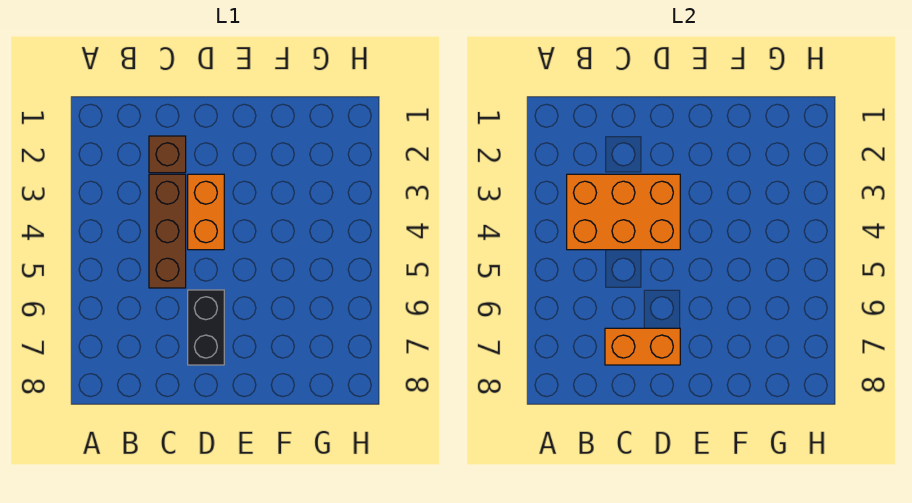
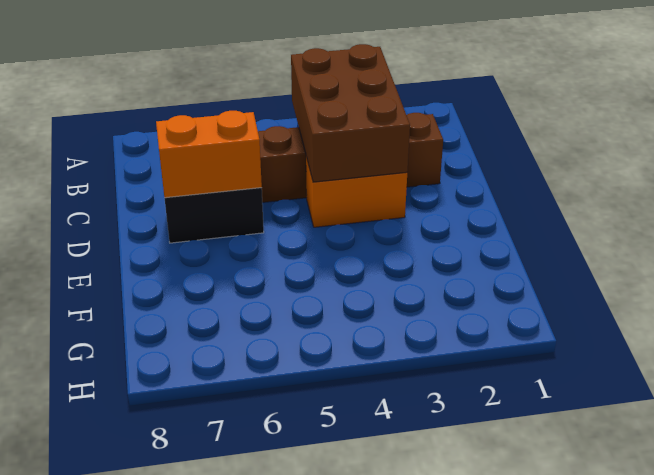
orange brick B3:D4 level 2 -> brown brick B3:D4 level 2
orange brick C7:D7 level 2 -> orange brick D6:D7 level 2

